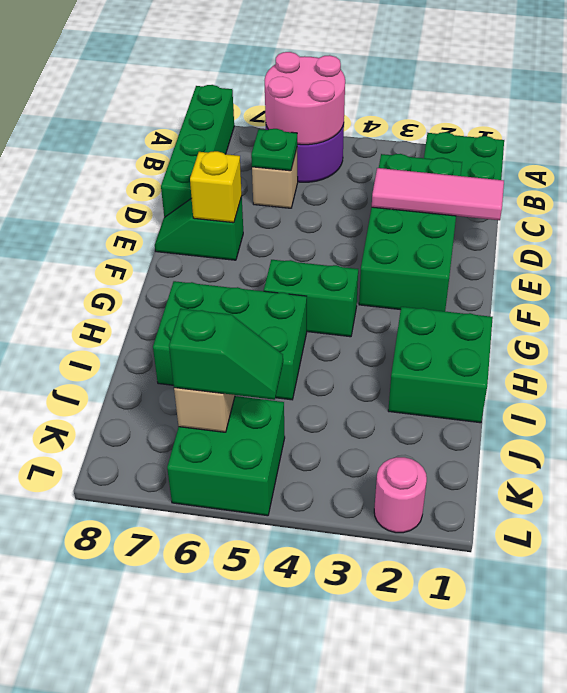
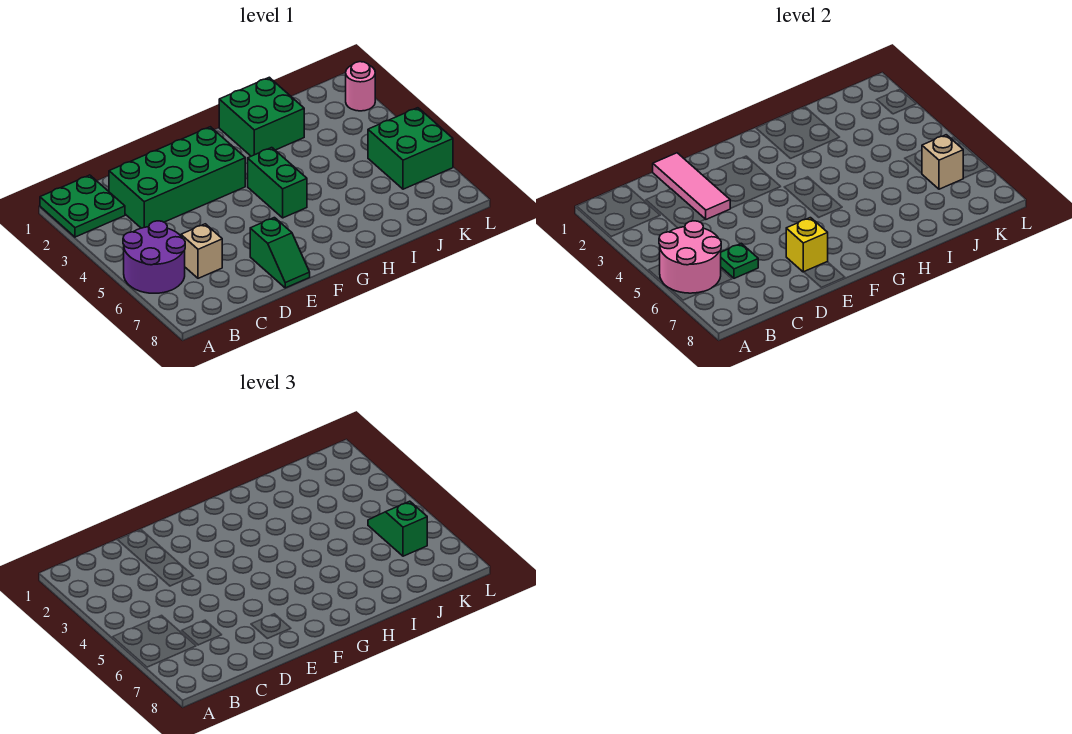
green brick A8:D8 level 1 -> none
green brick H5:I7 level 1 -> none

